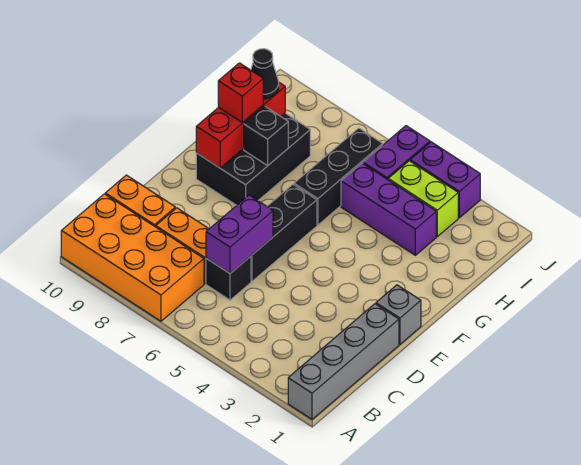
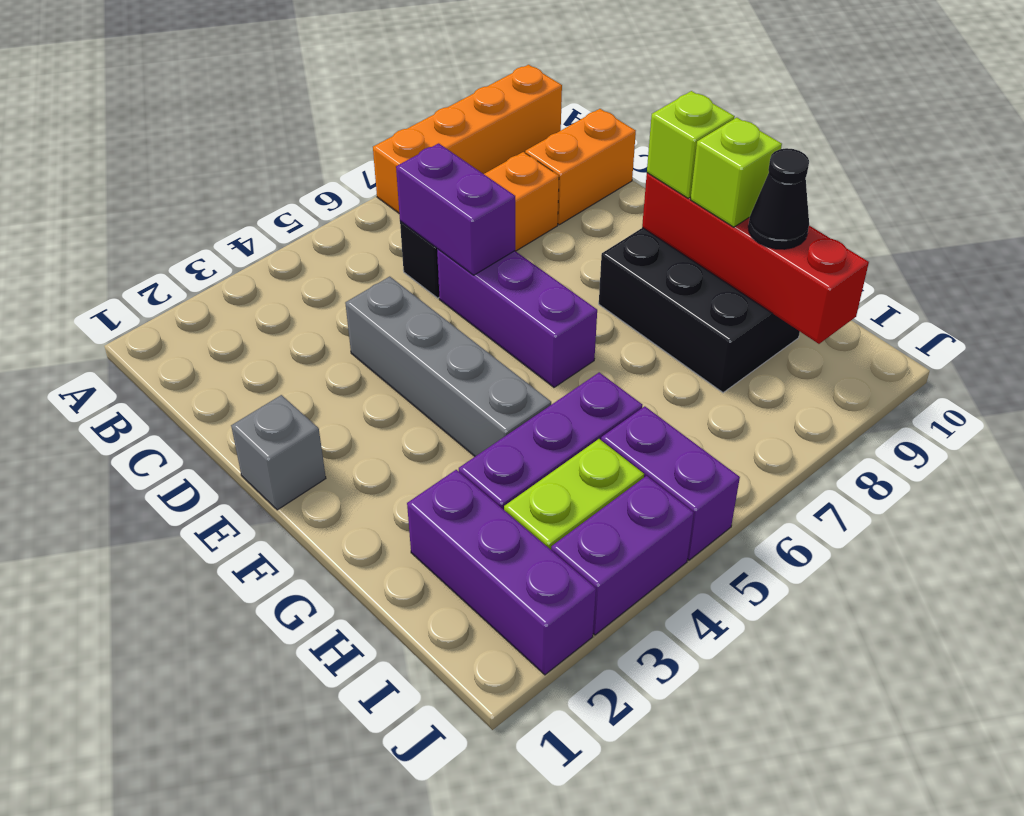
grey brick A1:D1 level 1 -> grey brick D4:G4 level 1
orange brick A7:B10 level 1 -> orange brick A7:A10 level 1
black brick D6:F6 level 1 -> purple brick D6:F6 level 1
red brick F9:H9 level 2 -> red brick F9:I9 level 2
none -> lime brick F9 level 3
black brick G6:I6 level 1 -> none
black brick G8 level 2 -> none
red brick G9 level 3 -> lime brick G9 level 3
none -> purple brick H2:J2 level 1

